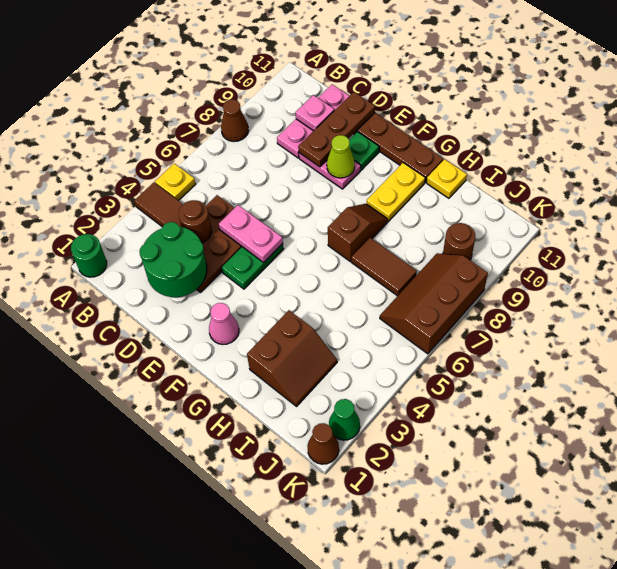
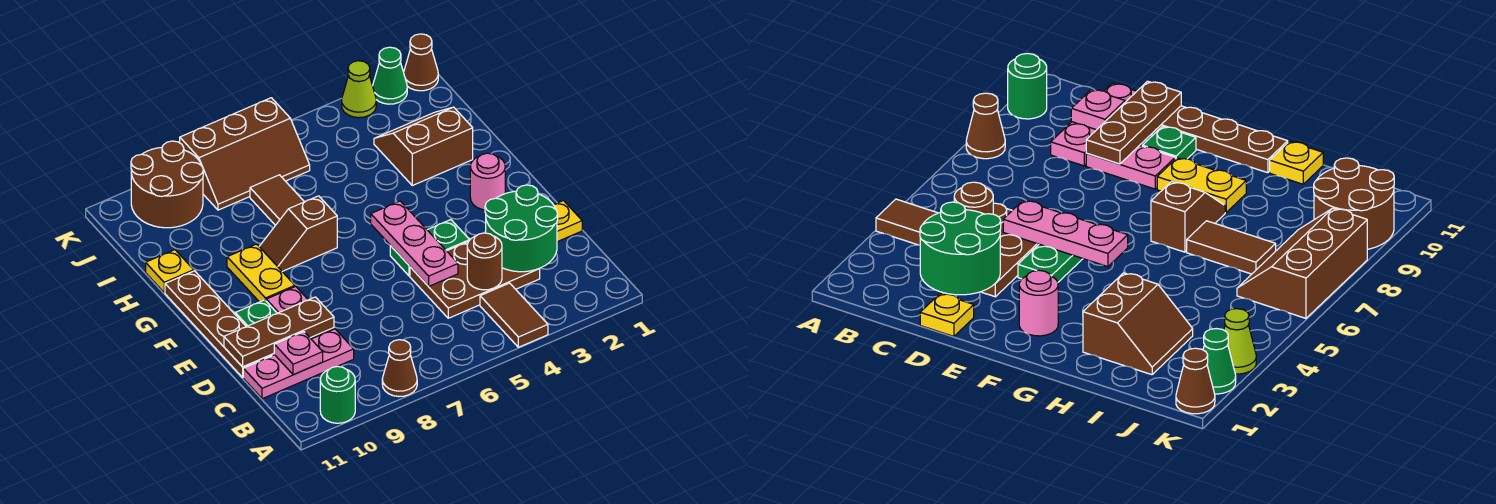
green round brick A1 level 1 -> green round brick A10 level 1
yellow plate A5 level 1 -> yellow plate D1 level 1
pink plate D5:E5 level 2 -> pink plate D5:F5 level 2
lime cone E9 level 2 -> lime cone K3 level 1
pink cone F2 level 1 -> pink round brick F2 level 1
yellow plate G9:G10 level 1 -> yellow plate F9:G9 level 1
brown round brick J9 level 1 -> brown round brick J9:K10 level 1

